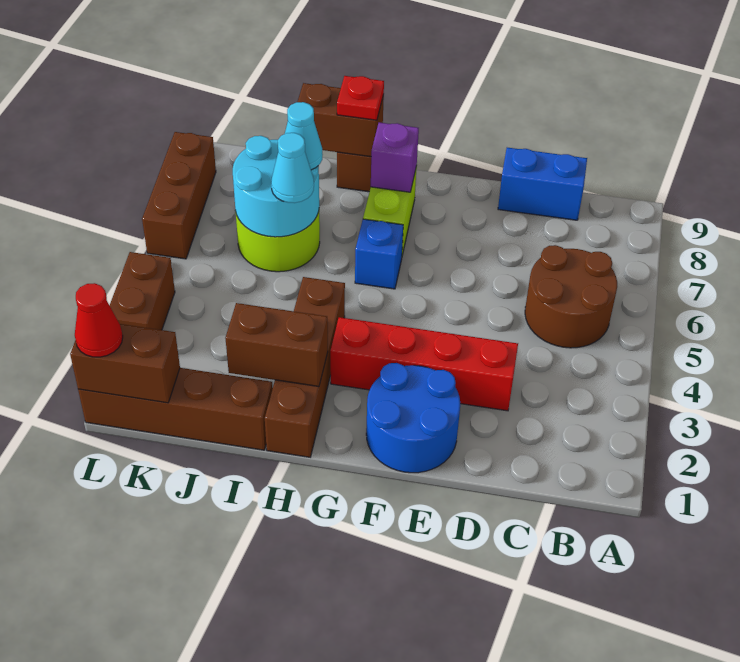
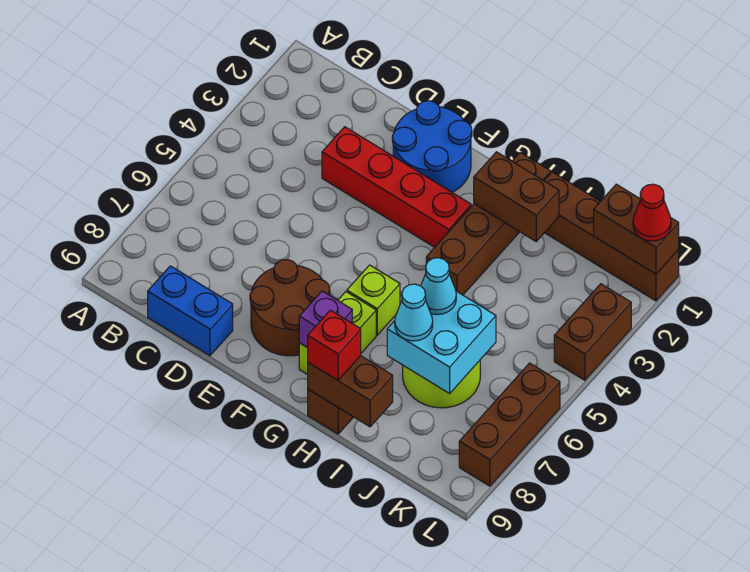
brown round brick B5:C6 level 1 -> brown round brick E7:F8 level 1
blue brick G6 level 1 -> lime brick G6 level 1
red plate H9 level 3 -> red brick H9 level 3
cyan round brick I6:J7 level 2 -> cyan brick I6:J7 level 2

